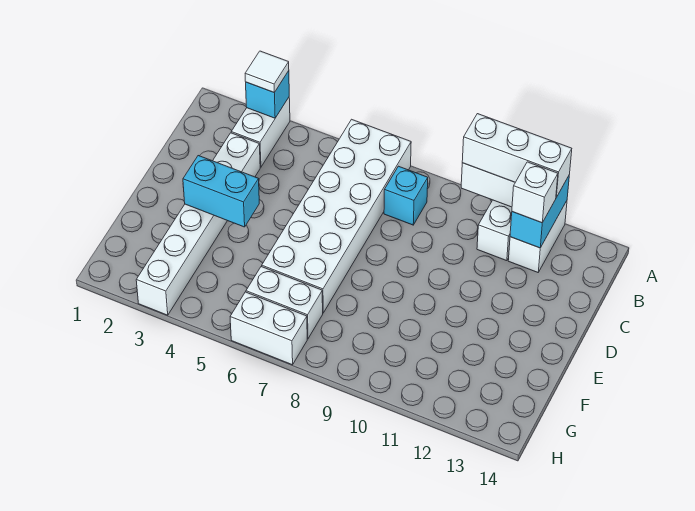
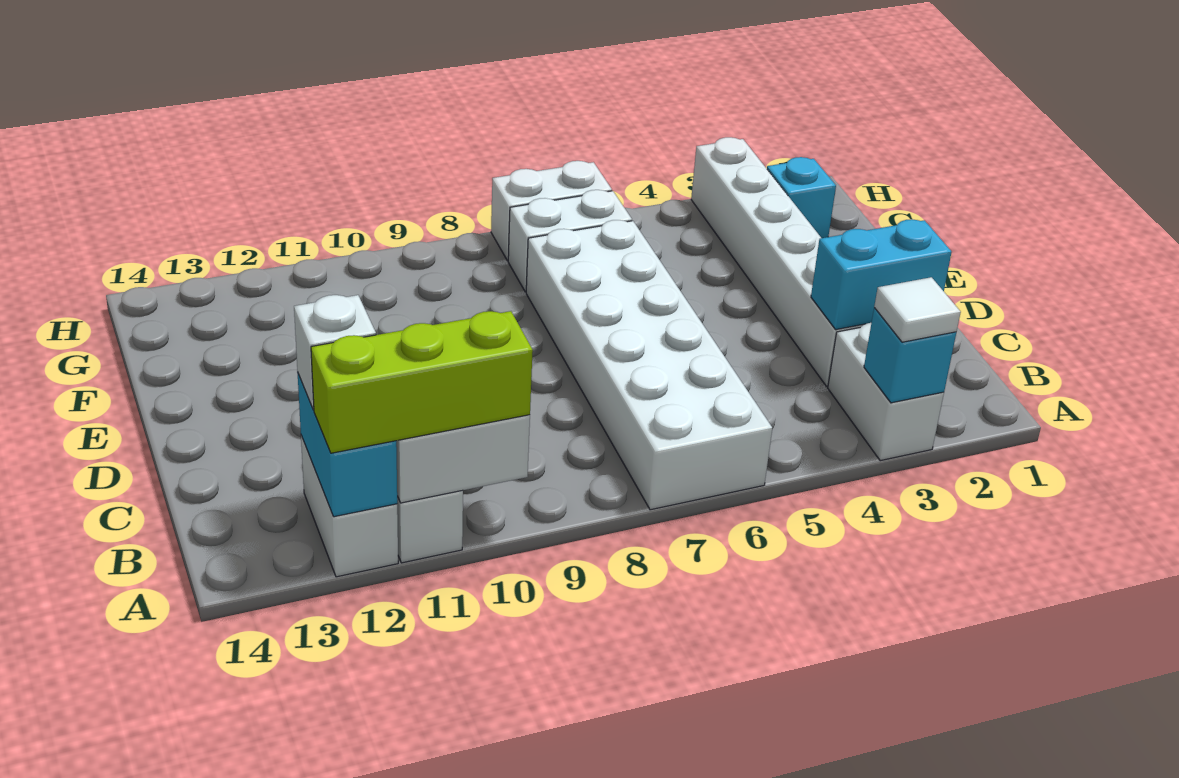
white brick A10:A12 level 3 -> lime brick A10:A12 level 3
cyan brick B8 level 1 -> cyan brick G2 level 1
cyan brick E3:E4 level 2 -> cyan brick C2:C3 level 2

